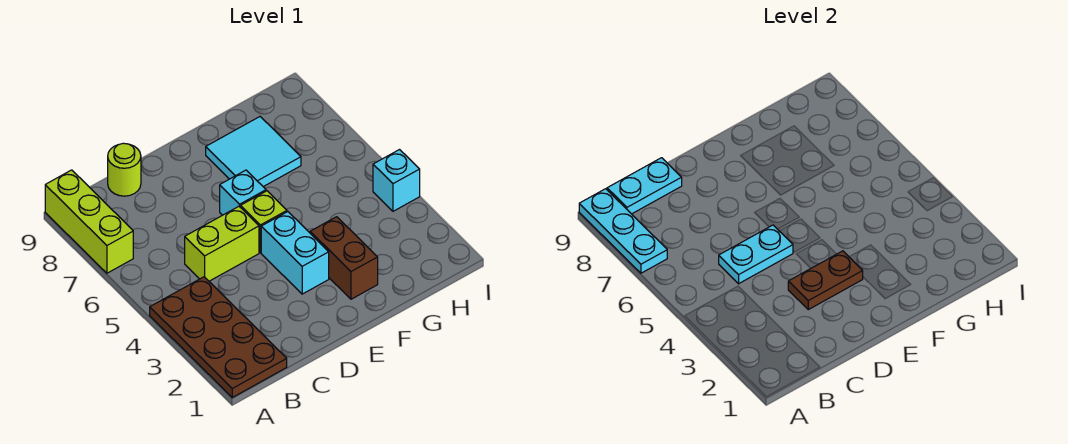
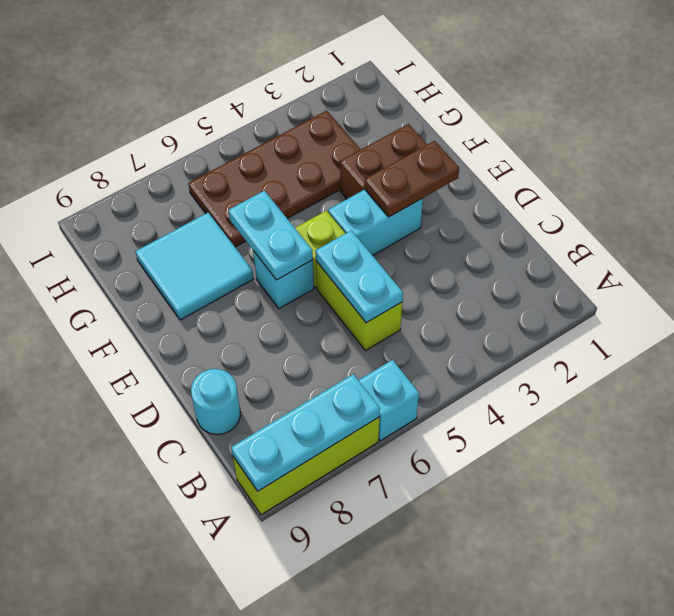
brown plate A1:B4 level 1 -> brown plate G3:H6 level 1
cyan plate B9:C9 level 2 -> cyan plate E6:F6 level 2
lime round brick C9 level 1 -> cyan round brick C9 level 1
brown plate D3:E3 level 2 -> brown plate E2:E3 level 2
cyan brick I4 level 1 -> cyan brick A6 level 1

